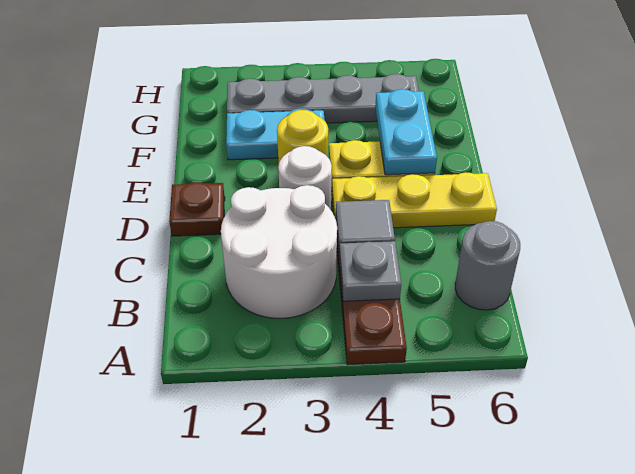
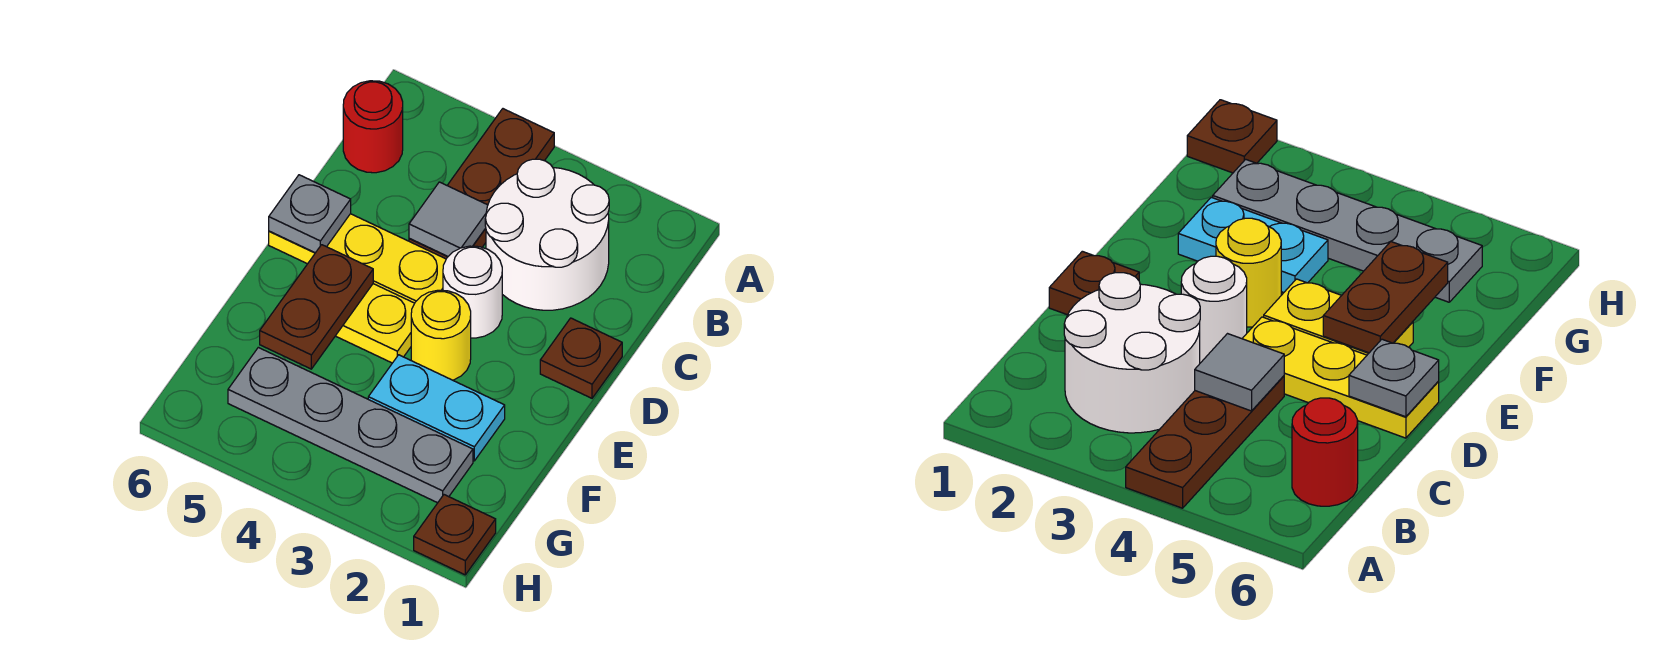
grey plate B4 level 2 -> grey plate D6 level 2
grey round brick B6 level 1 -> red round brick B6 level 1
cyan plate E5:F5 level 2 -> brown plate E5:F5 level 2
none -> brown plate H1 level 1

